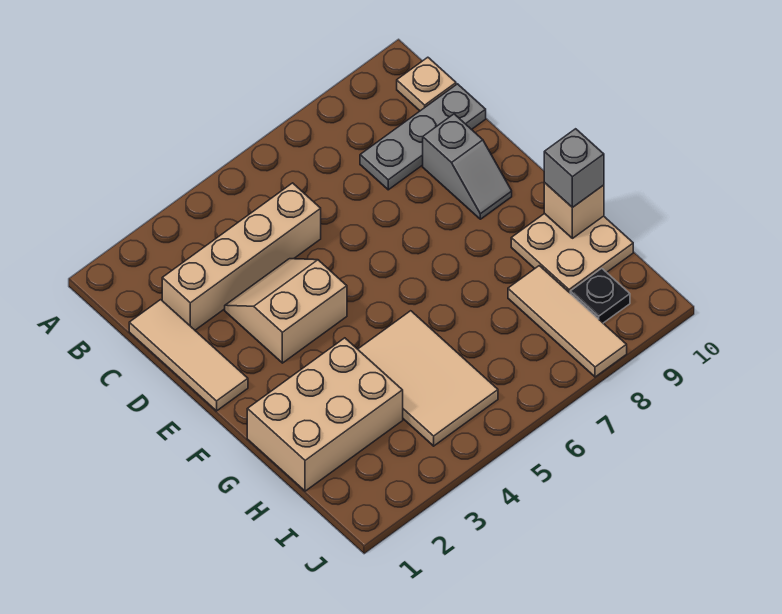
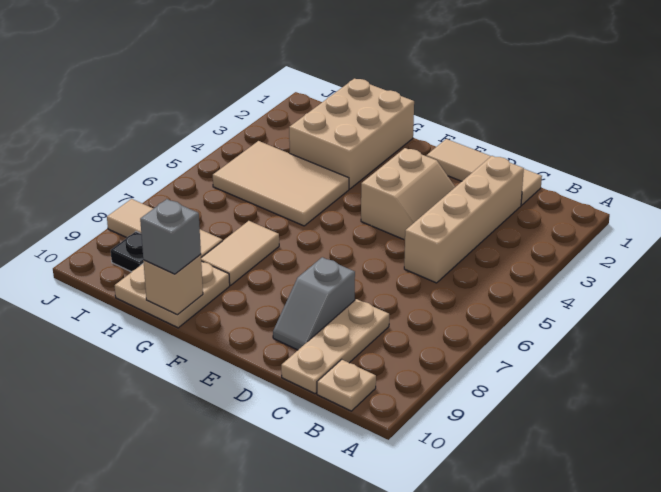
grey plate C8:C10 level 1 -> tan plate C8:C10 level 1
grey slope D9:E9 level 1 top D -> grey slope D8:D9 level 1 top 8
none -> tan tile G7:G8 level 1

